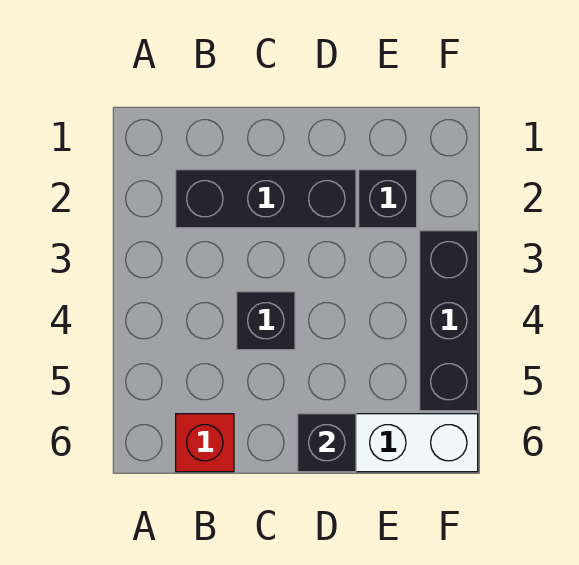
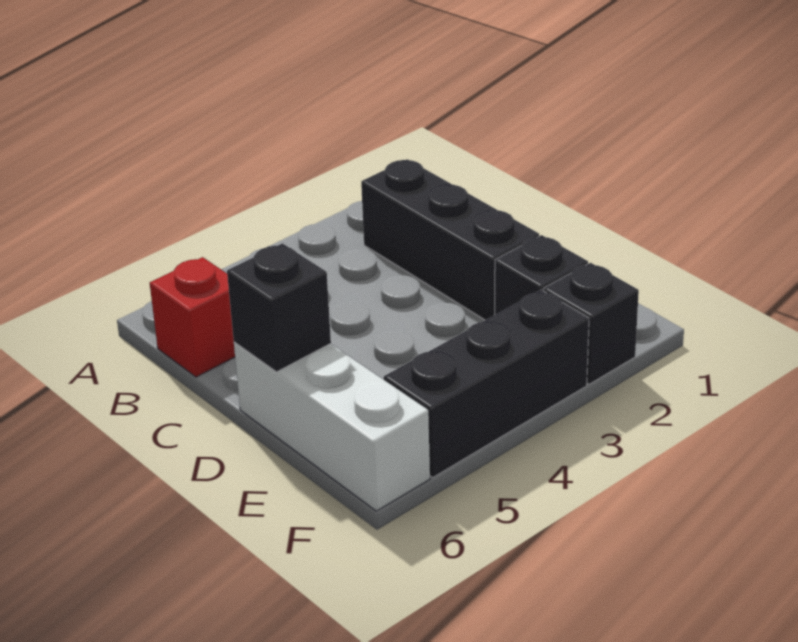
black brick C4 level 1 -> black brick F2 level 1

